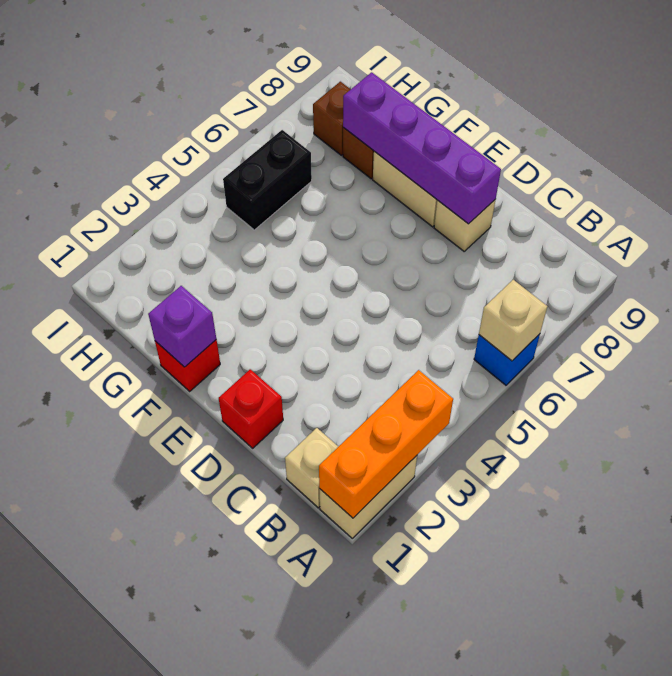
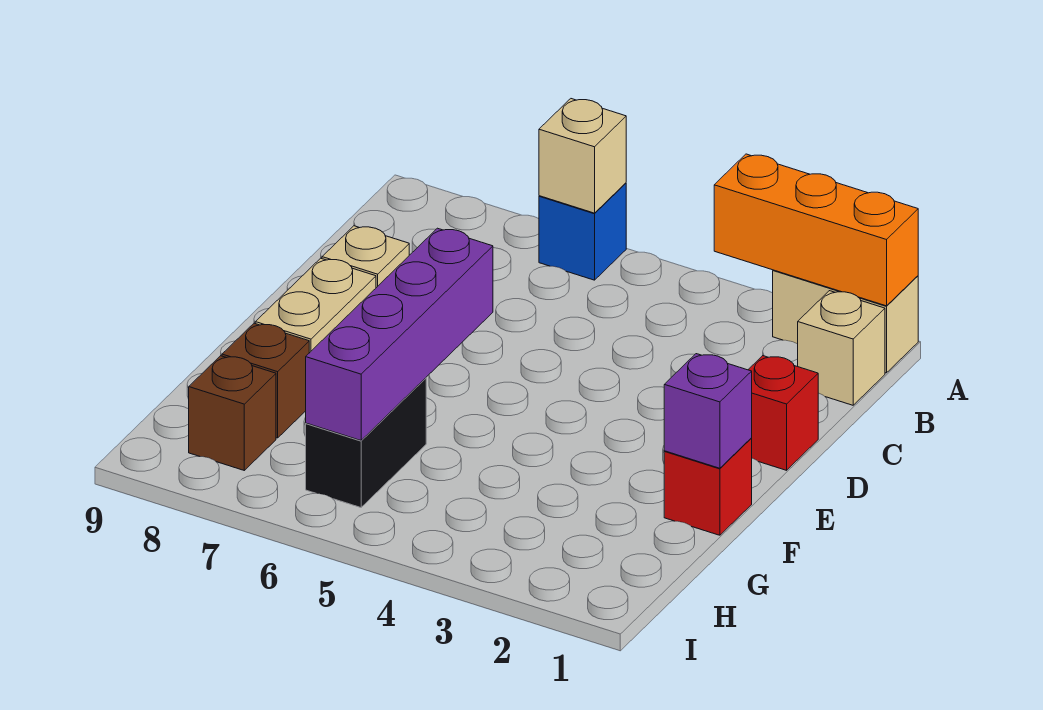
purple brick D8:G8 level 2 -> purple brick E6:H6 level 2
black brick H5:H6 level 1 -> black brick G6:H6 level 1

